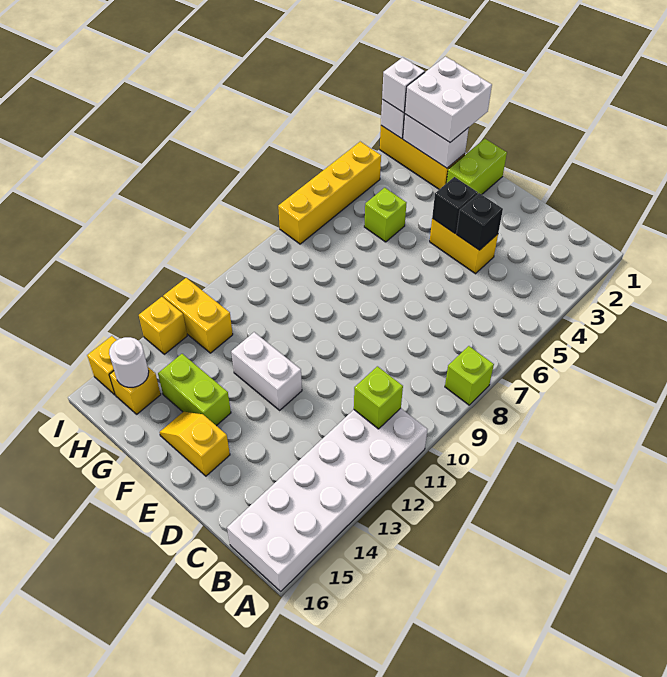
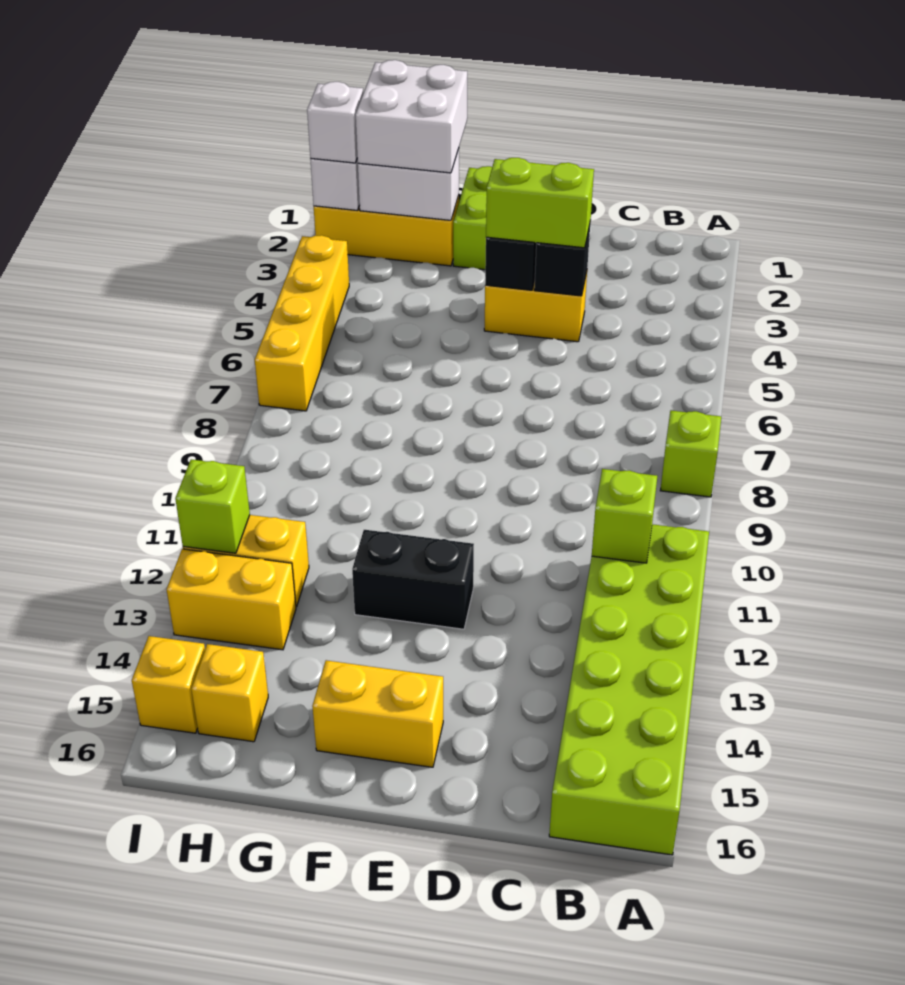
white brick A11:B16 level 1 -> lime brick A11:B16 level 1
white brick E12:F12 level 1 -> black brick E12:F12 level 1
yellow slope E15:F15 level 1 top E -> yellow brick E15:F15 level 1
lime brick F14:G14 level 1 -> lime brick D4:E4 level 3
lime brick G5 level 1 -> lime brick I12 level 2
white round brick H15 level 2 -> none
yellow brick I13 level 1 -> yellow brick H13:I13 level 1

